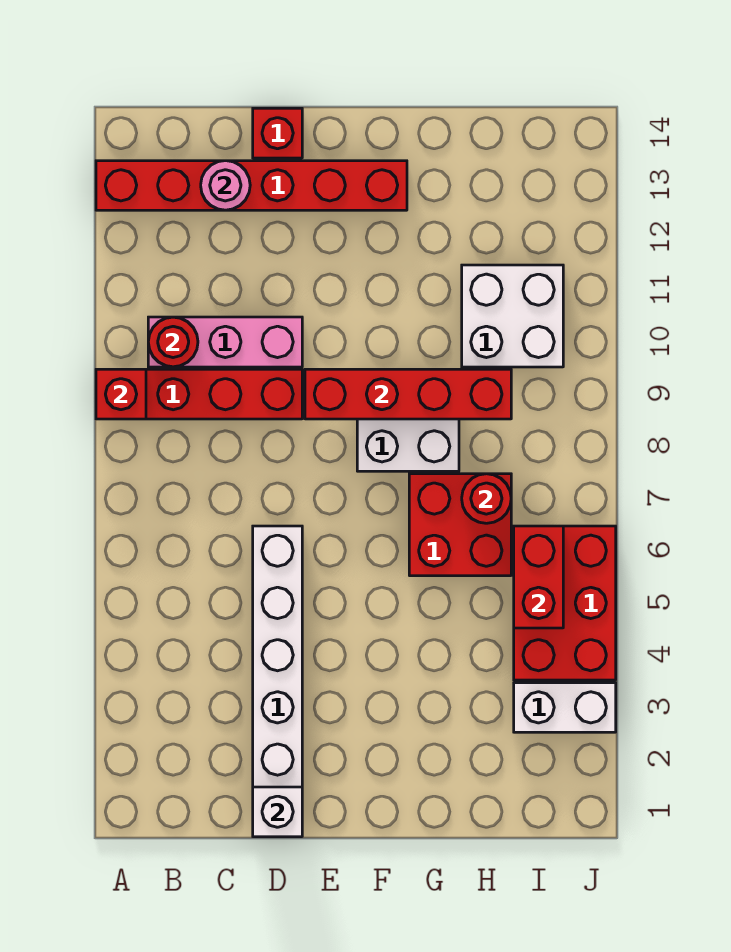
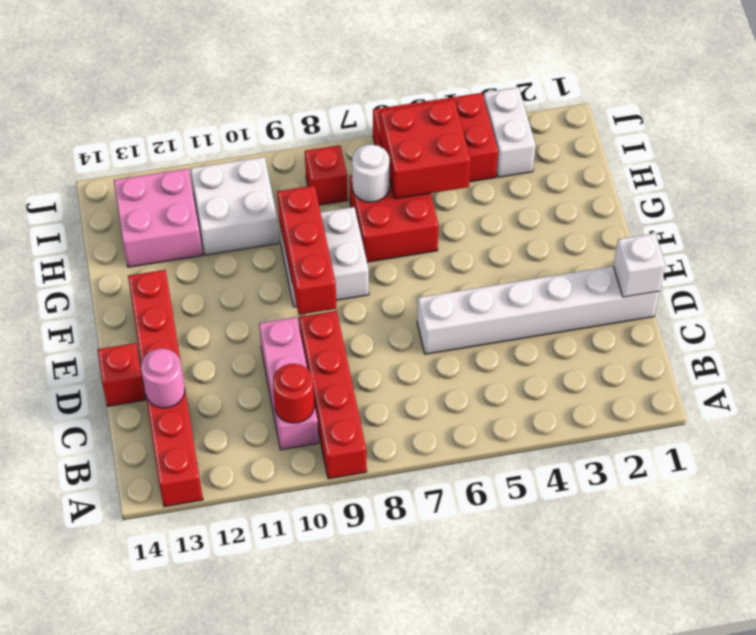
red brick A9 level 2 -> red brick I8 level 1
red brick E9:H9 level 2 -> red brick E9:G9 level 2
red round brick H7 level 2 -> white round brick H7 level 2
none -> pink brick H12:I13 level 1
red brick I5:I6 level 2 -> red brick H5:I6 level 2

